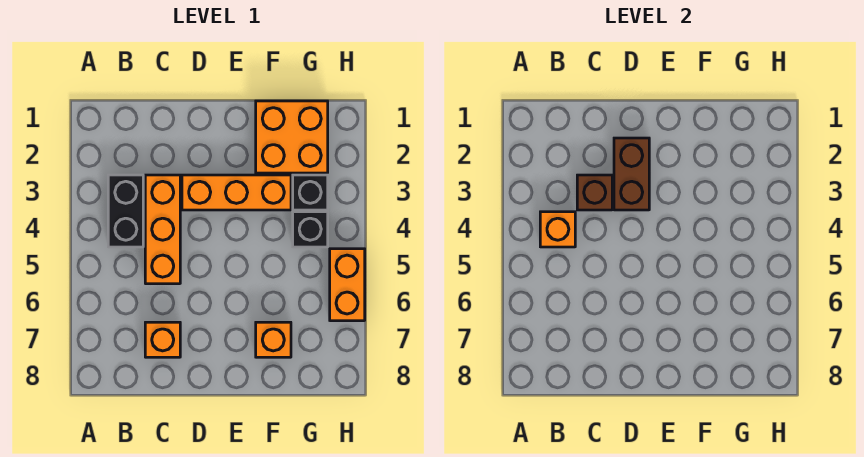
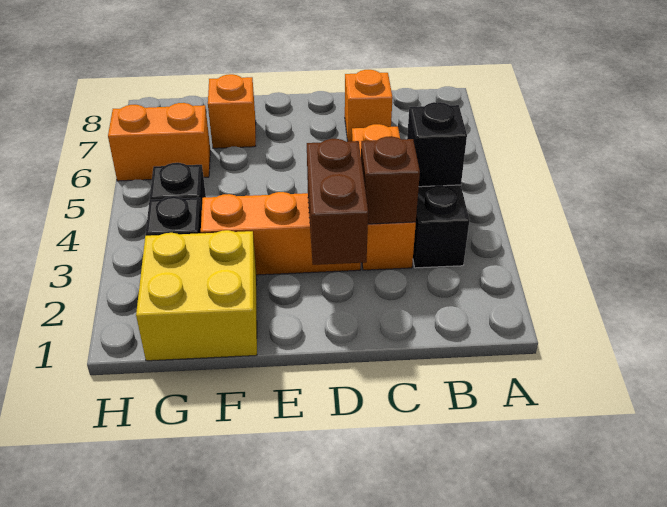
orange brick B4 level 2 -> black brick B4 level 2
orange brick F1:G2 level 1 -> yellow brick F1:G2 level 1
orange brick H5:H6 level 1 -> orange brick G6:H6 level 1

